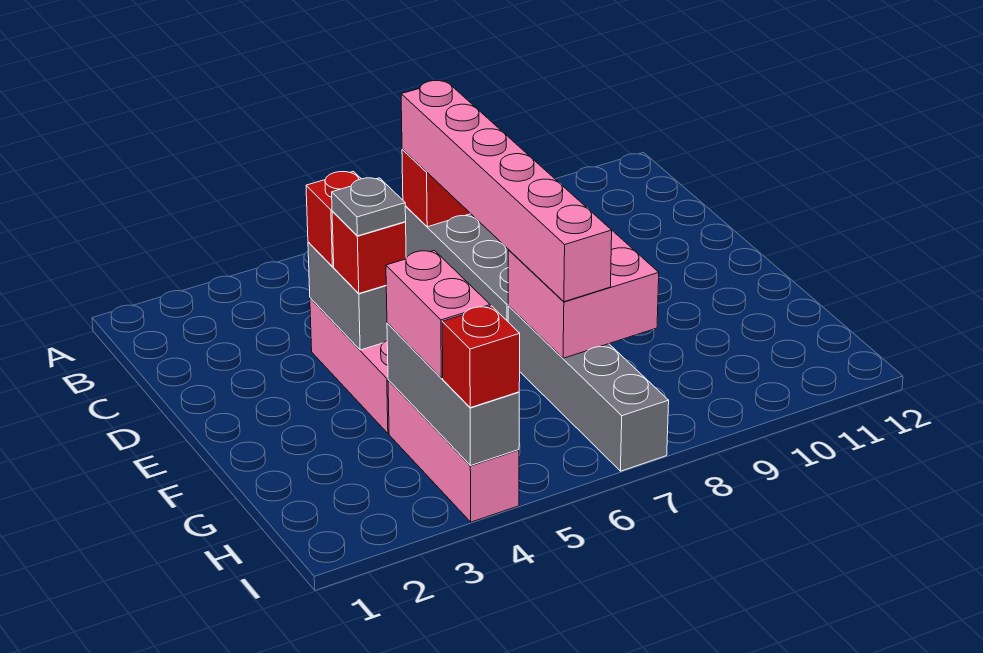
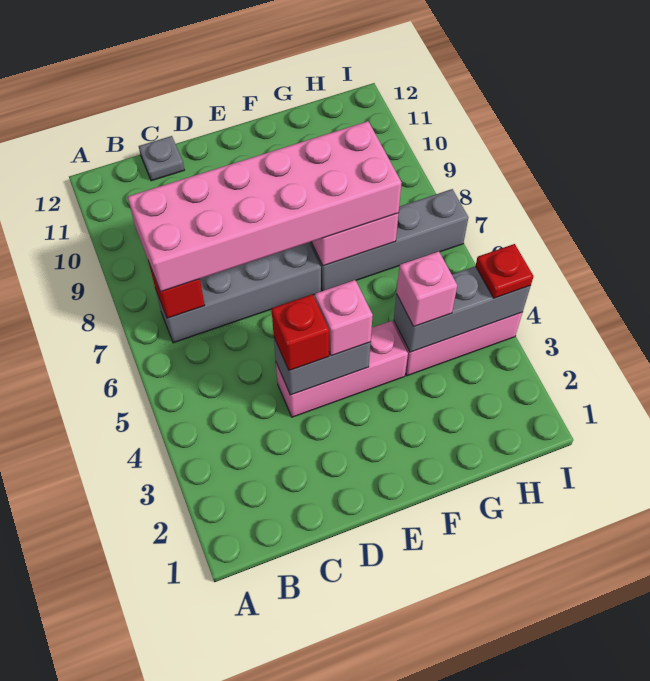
pink brick B7:G7 level 3 -> pink brick B7:G8 level 3
red brick E4 level 3 -> pink brick E4 level 3
grey plate E4 level 4 -> grey plate C12 level 1
pink brick G4:H4 level 3 -> pink brick G4 level 3
red brick I4 level 3 -> red plate I4 level 3

